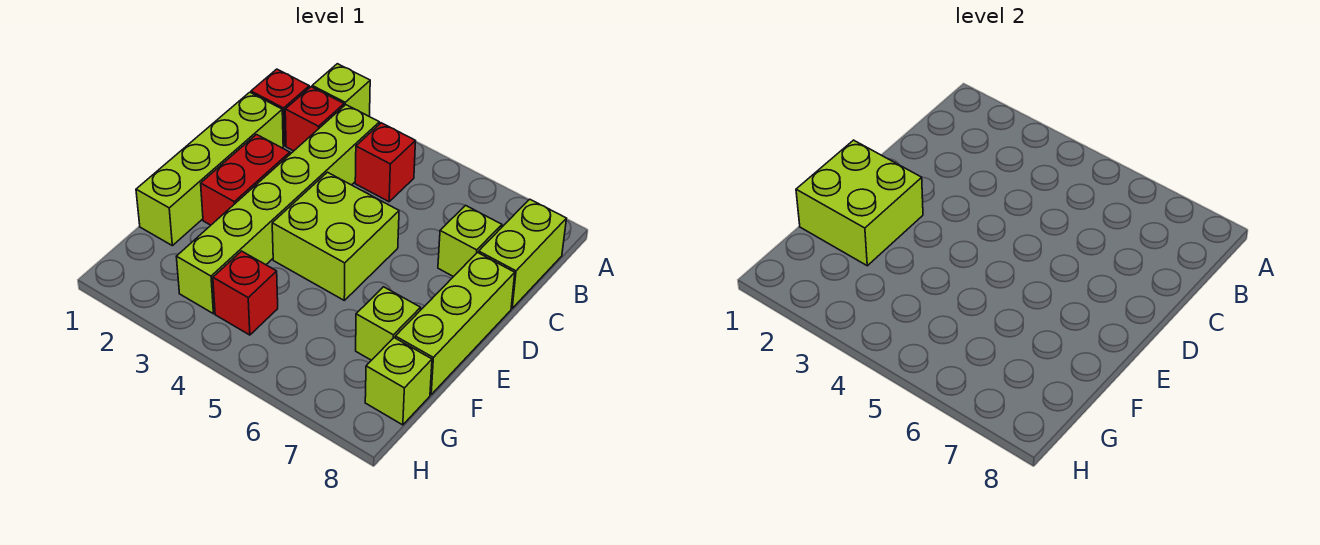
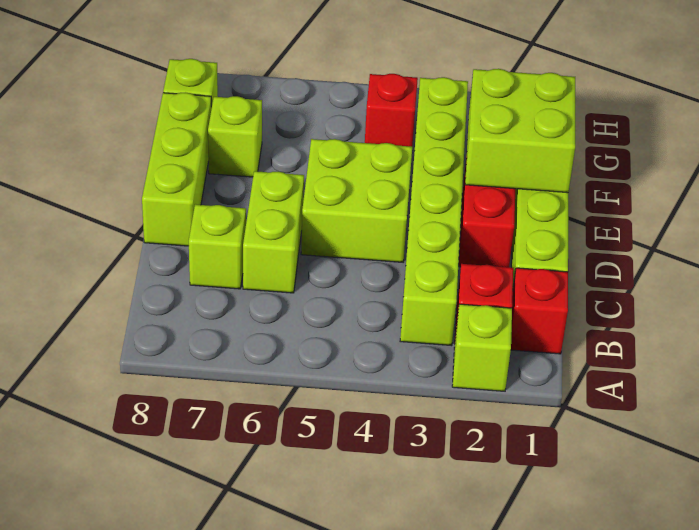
red brick B4 level 1 -> none
lime brick B8:C8 level 1 -> lime brick C6:D6 level 1

